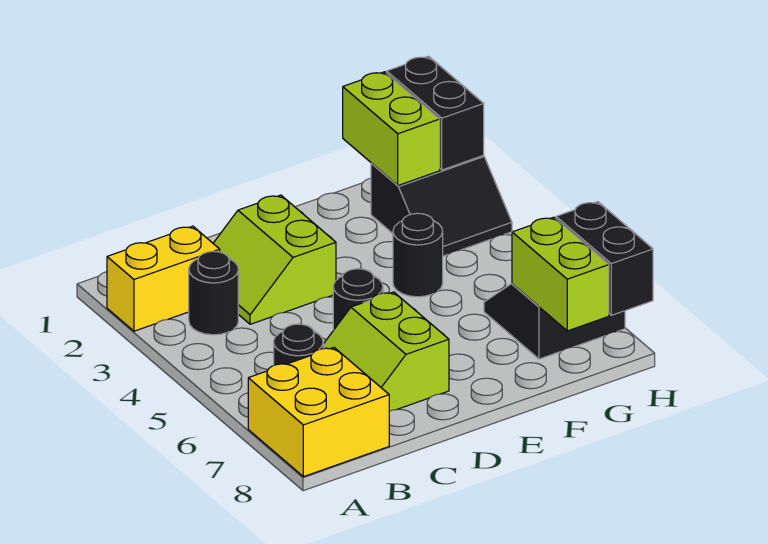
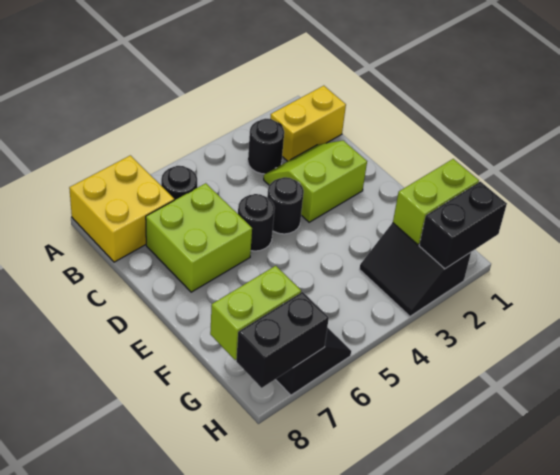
yellow brick A2:B2 level 1 -> yellow brick B1:B2 level 1
lime slope C6:D7 level 1 top D -> lime brick C6:D7 level 1
black round brick F4 level 1 -> black round brick D4 level 1

